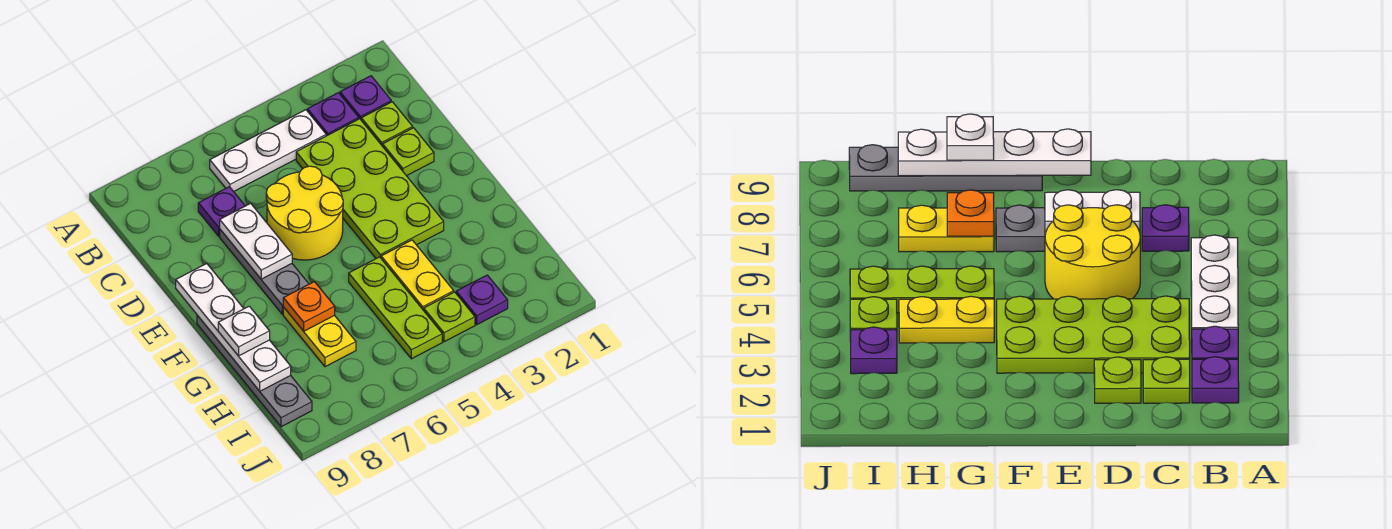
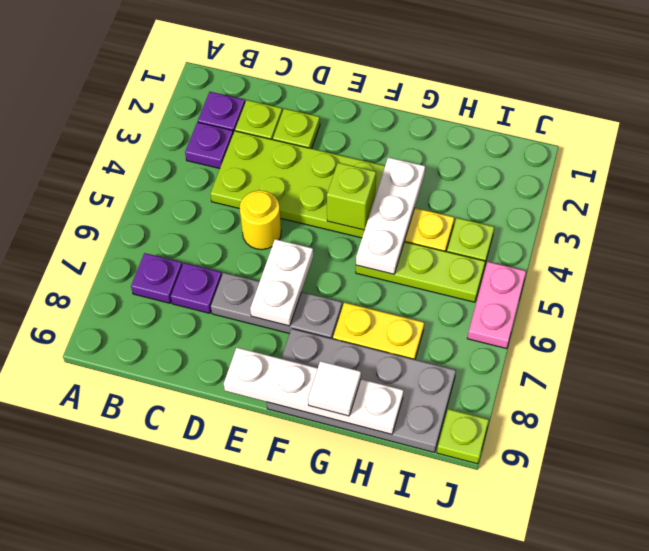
white plate B4:B6 level 1 -> white plate G3:G5 level 2
yellow round brick D5:E6 level 1 -> yellow round brick D5 level 1
white plate D7:E7 level 2 -> white plate E6:E7 level 2
none -> lime brick F4 level 2
grey plate F9:I9 level 1 -> grey plate F8:I9 level 1
orange plate G7 level 2 -> none
white plate G9 level 3 -> white tile G9 level 3
purple plate I3 level 1 -> purple plate B7 level 1
none -> pink plate J5:J6 level 1
none -> lime plate J9 level 1

